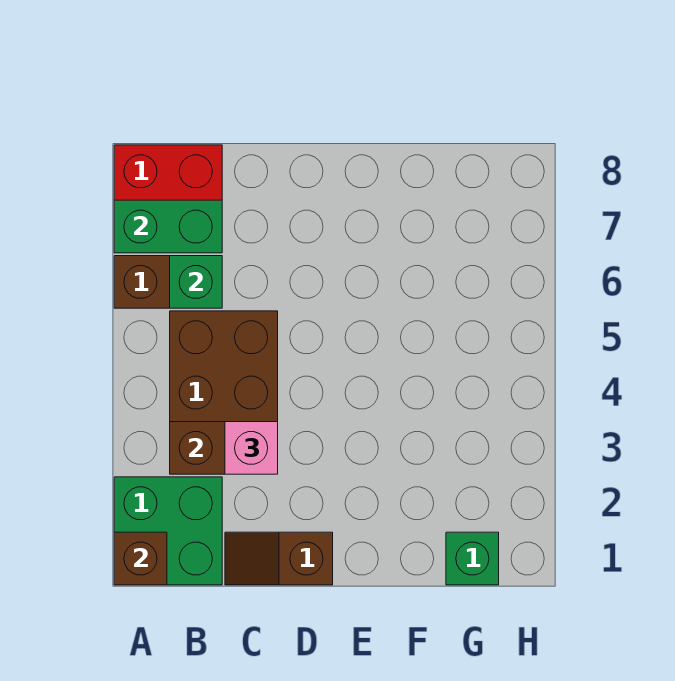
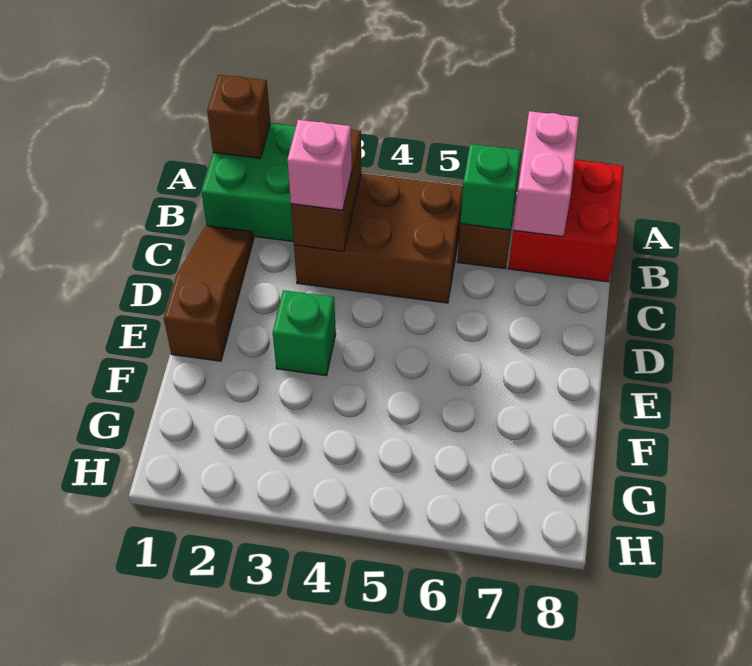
green brick A7:B7 level 2 -> pink brick A7:B7 level 2
brown slope C1:D1 level 1 top D -> brown slope C1:E1 level 1 top E
green brick G1 level 1 -> green brick E3 level 1

